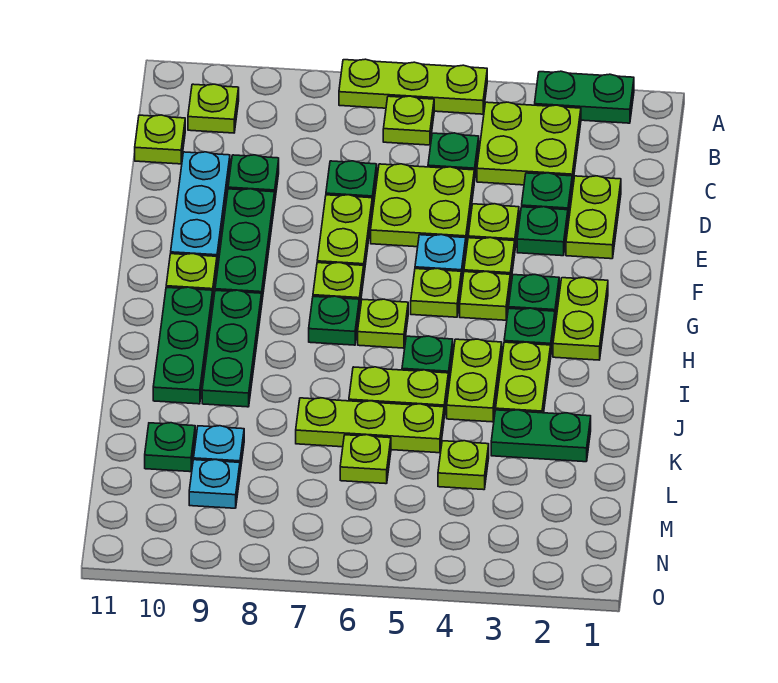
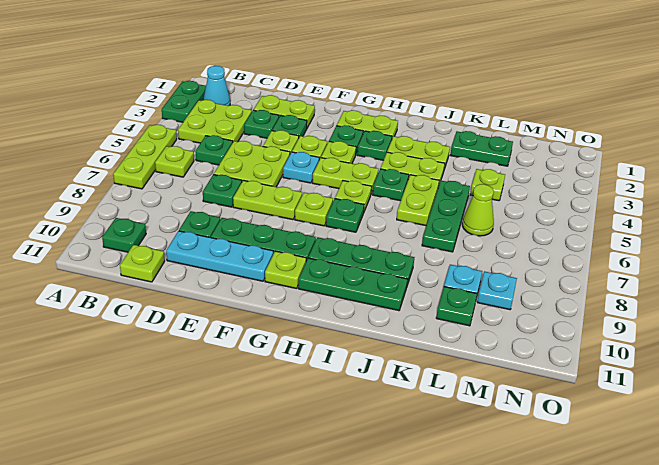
none -> cyan cone B2 level 1
lime plate B10 level 1 -> green plate B10 level 1
lime plate G5 level 1 -> lime plate G5:H5 level 1
green plate K2:K3 level 1 -> green plate K2:L2 level 1
lime plate K5:K7 level 1 -> green plate K5:K7 level 1
lime plate L6 level 1 -> lime cone L6 level 1

